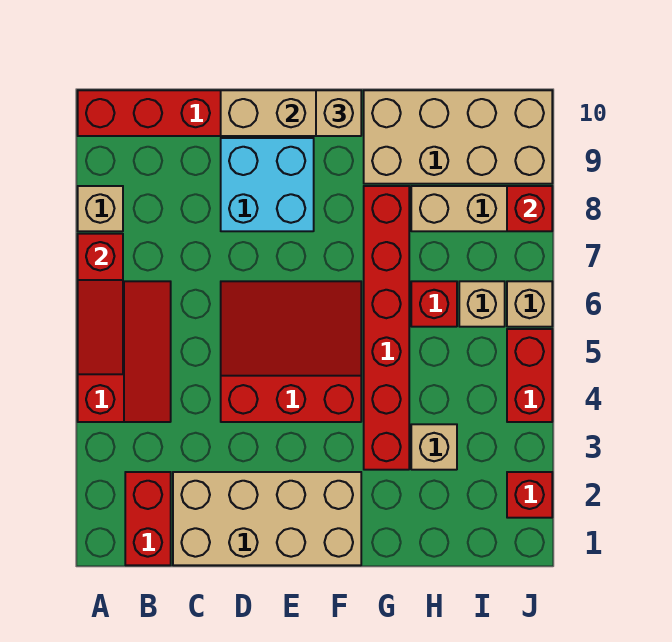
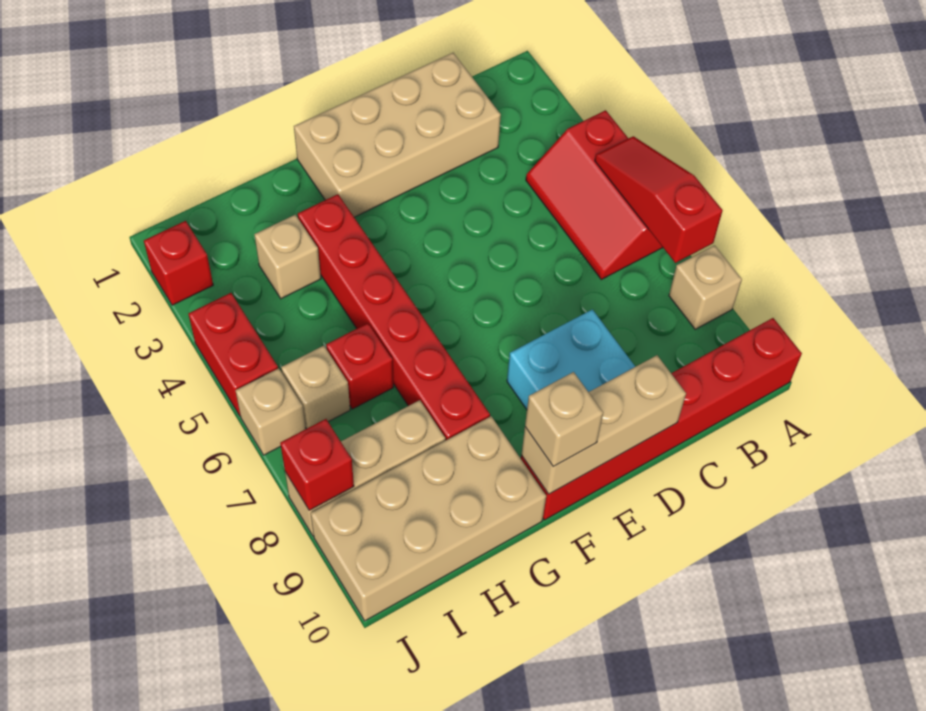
red brick B1:B2 level 1 -> none
red slope D4:F6 level 1 top 4 -> none

